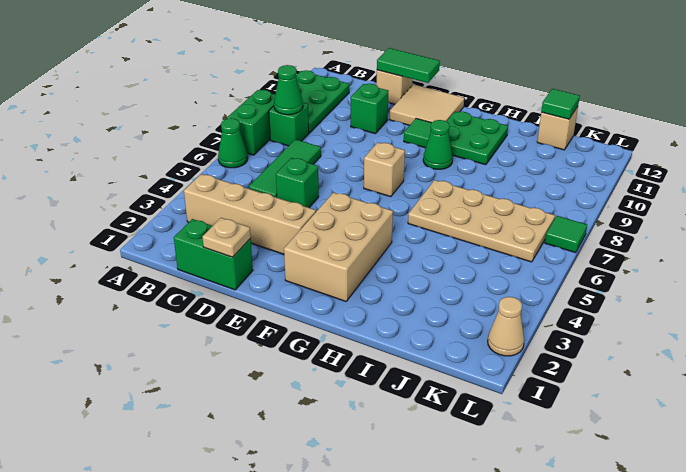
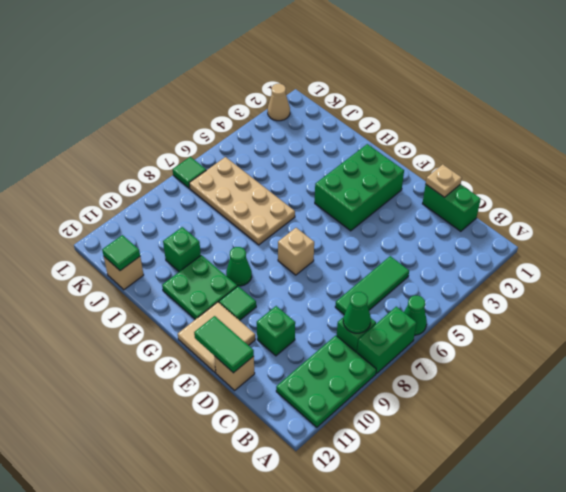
tan brick B3:E3 level 1 -> none
green brick D5 level 1 -> green brick I10 level 1
tan brick F2:G4 level 1 -> green brick F2:G4 level 1

